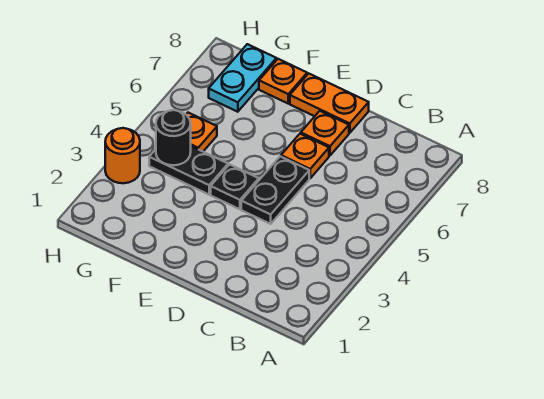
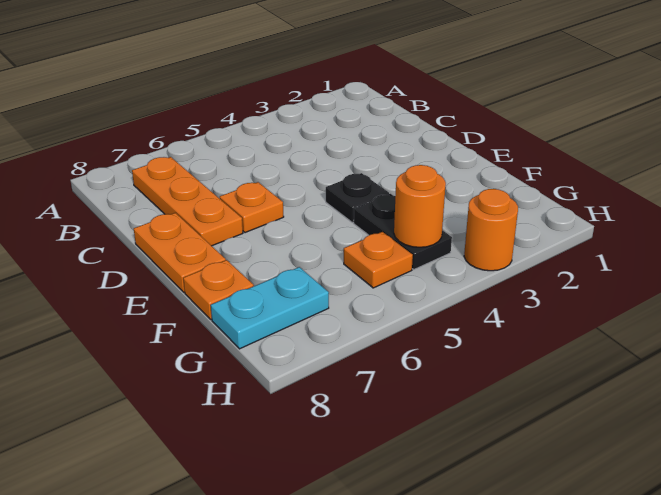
black plate D4:D5 level 1 -> none
orange plate D7 level 1 -> orange plate B7:D7 level 1
black round brick G4 level 2 -> orange round brick G4 level 2

